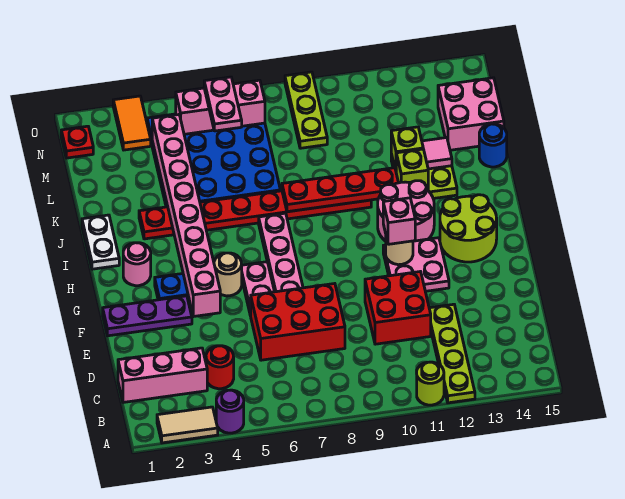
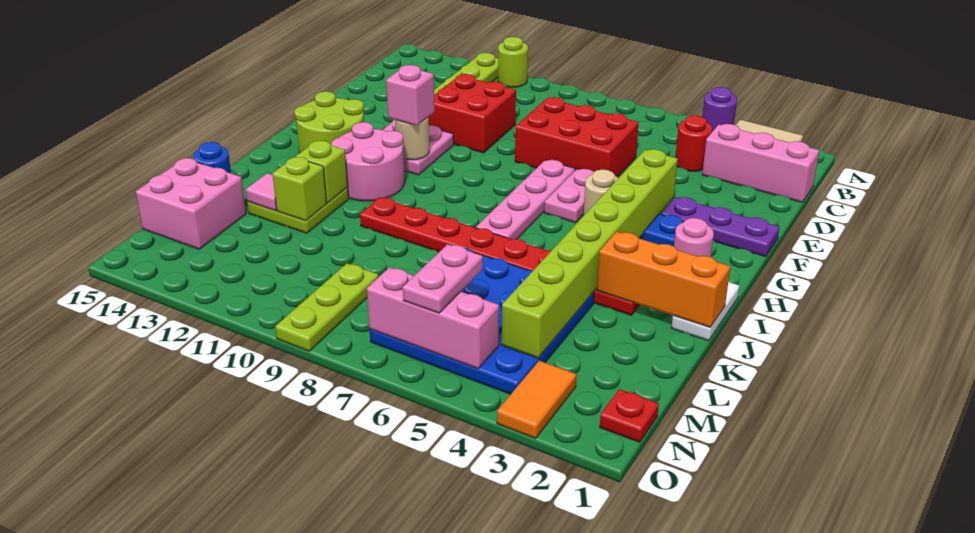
pink brick F4:M4 level 2 -> lime brick F4:M4 level 2
none -> orange brick J1:J3 level 2
red plate J8:J11 level 2 -> none

